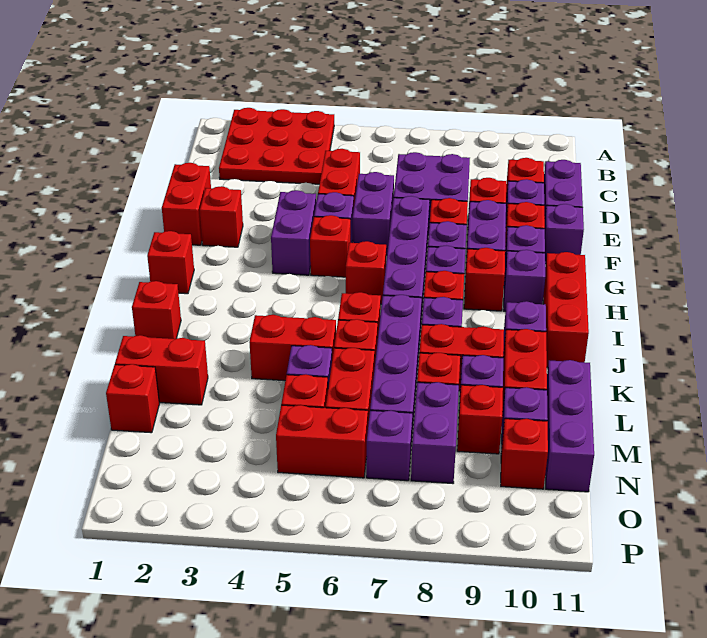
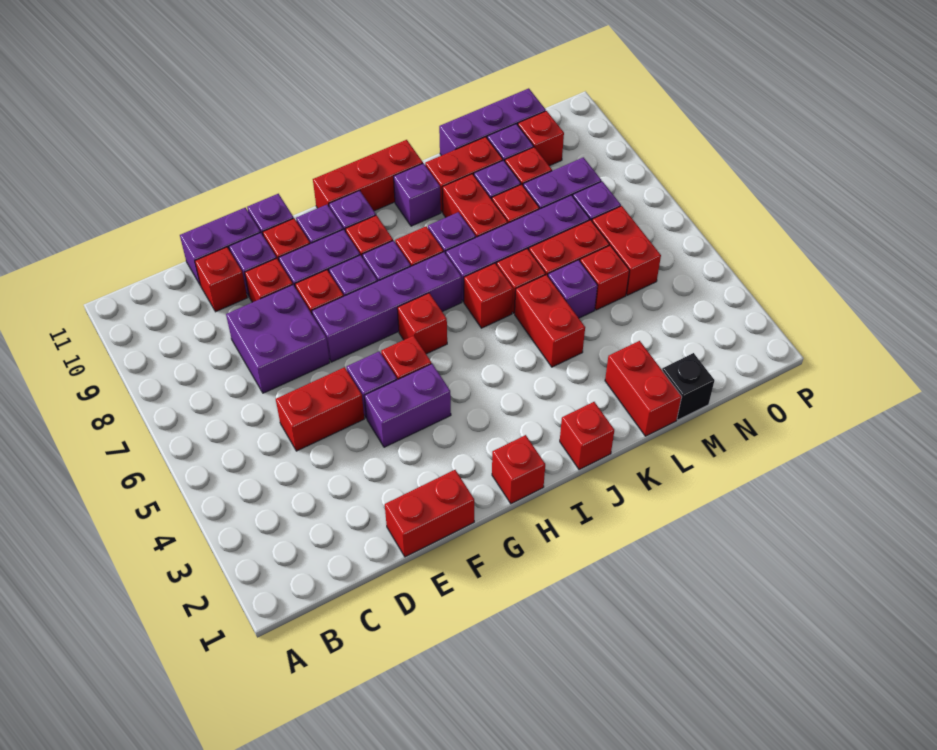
red plate A2:C4 level 1 -> none
purple brick E6:F6 level 1 -> none
red brick F2 level 1 -> none
red brick M1 level 1 -> black brick M1 level 1

